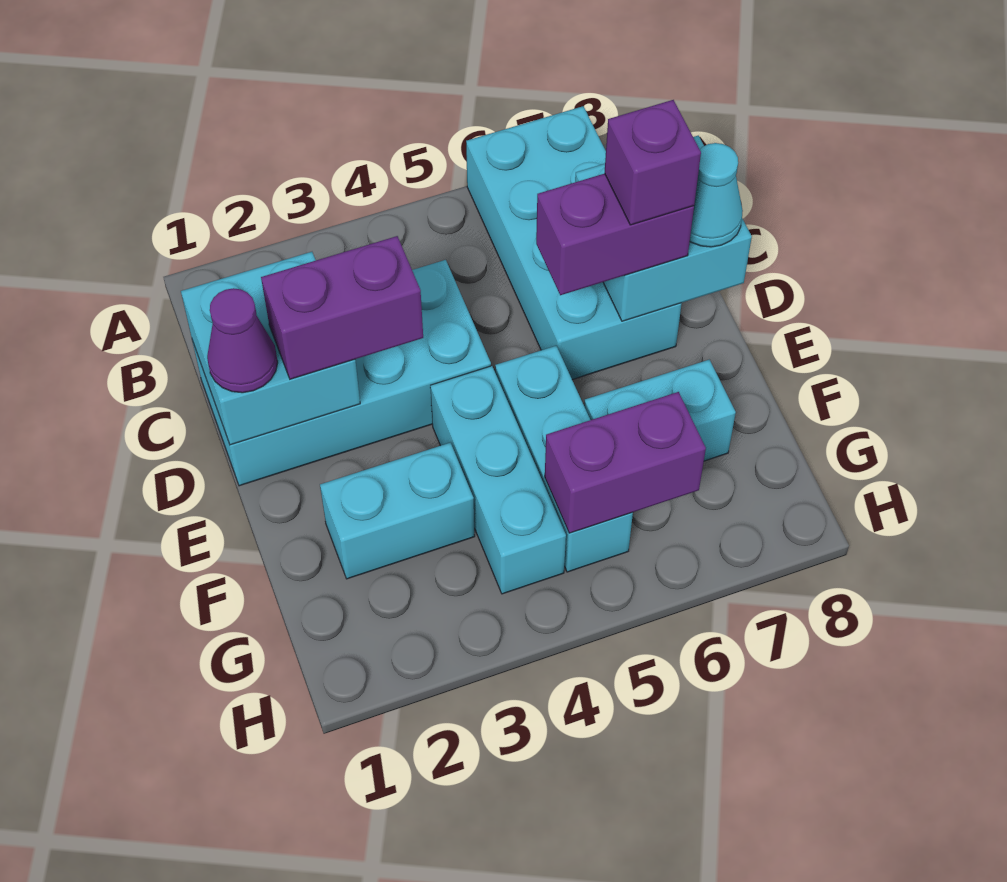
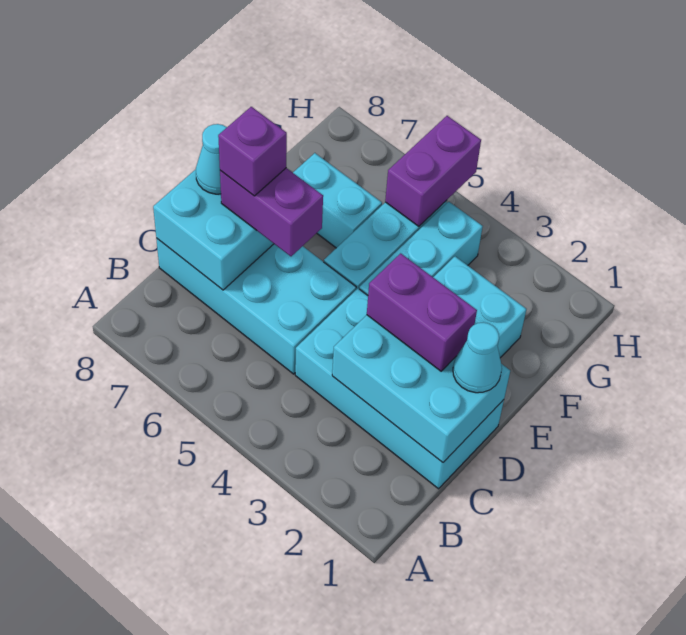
cyan brick A6:D7 level 1 -> cyan brick C5:D8 level 1
cyan brick C1:D2 level 2 -> cyan brick C1:D3 level 2
purple cone D1 level 3 -> cyan cone D1 level 3
purple brick G5:G6 level 2 -> purple brick G5:H5 level 2

